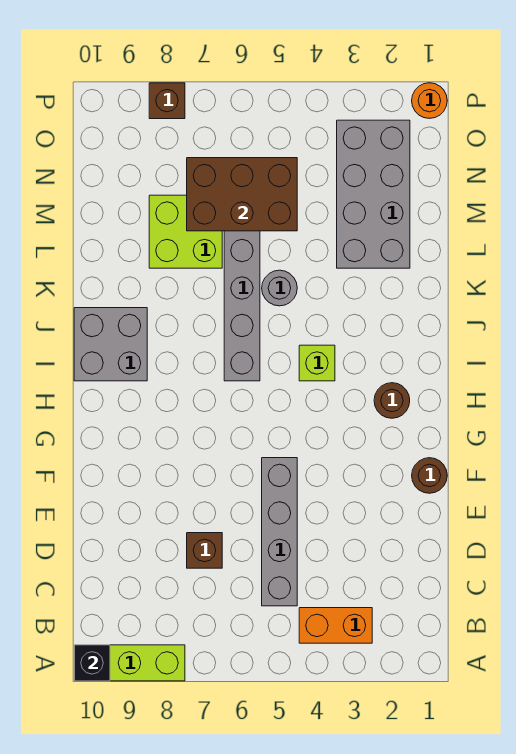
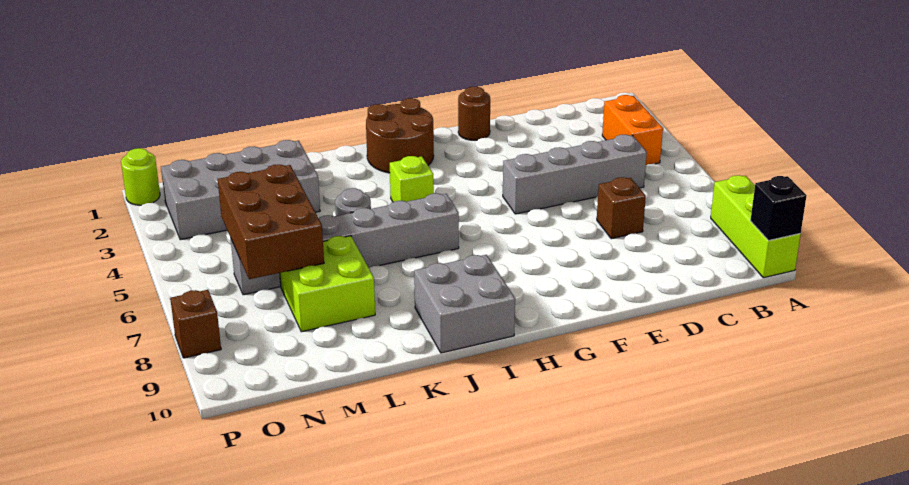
brown round brick H2 level 1 -> brown round brick H1:I2 level 1
orange round brick P1 level 1 -> lime round brick P1 level 1

